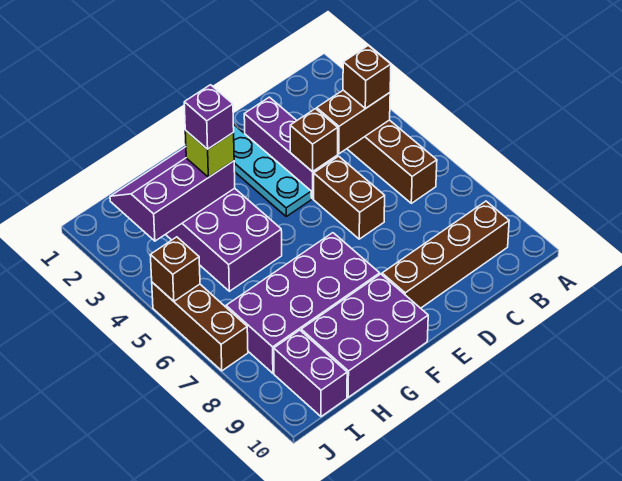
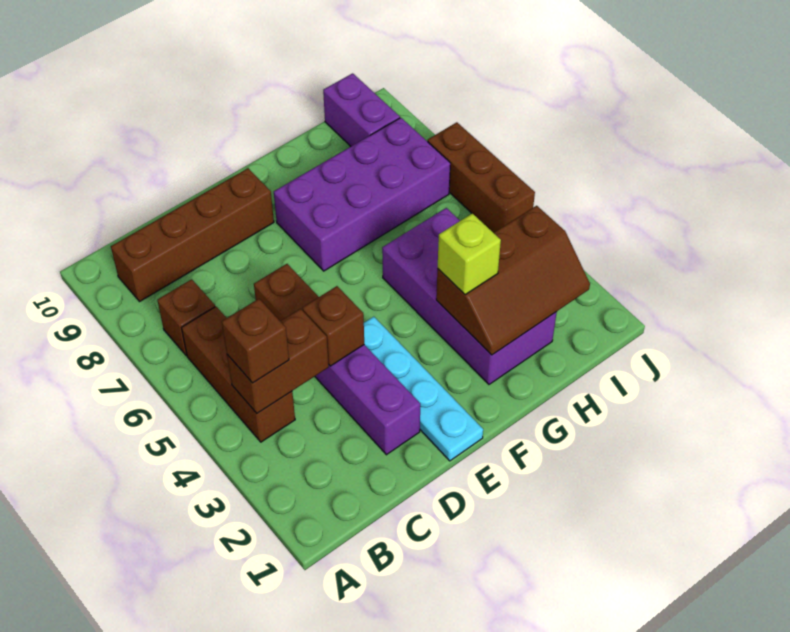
purple brick F9:H10 level 1 -> none
purple slope G2:I3 level 2 top 3 -> brown slope G2:I3 level 2 top 3
purple brick G3 level 4 -> none
brown brick J5 level 2 -> brown brick B7 level 1

